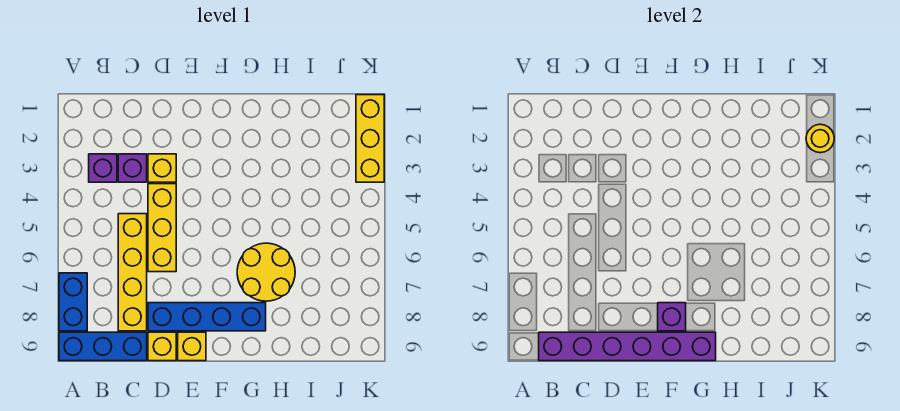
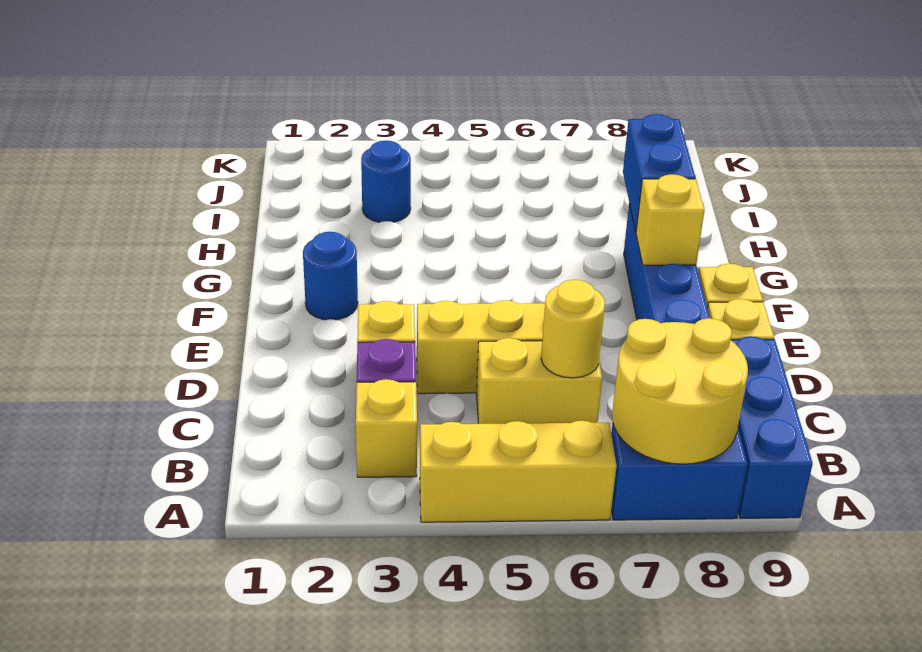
purple brick B3 level 1 -> yellow brick B3 level 1
purple brick B9:G9 level 2 -> none
yellow brick C5:C8 level 1 -> yellow brick C5:C6 level 1
none -> blue round brick F2 level 1
purple brick F8 level 2 -> yellow brick F8 level 2
yellow round brick G6:H7 level 1 -> yellow round brick A7:B8 level 2
none -> blue brick G8:H8 level 2
none -> blue round brick I3 level 1
yellow brick K1:K3 level 1 -> yellow brick A4:A6 level 1
yellow round brick K2 level 2 -> yellow round brick C6 level 2

